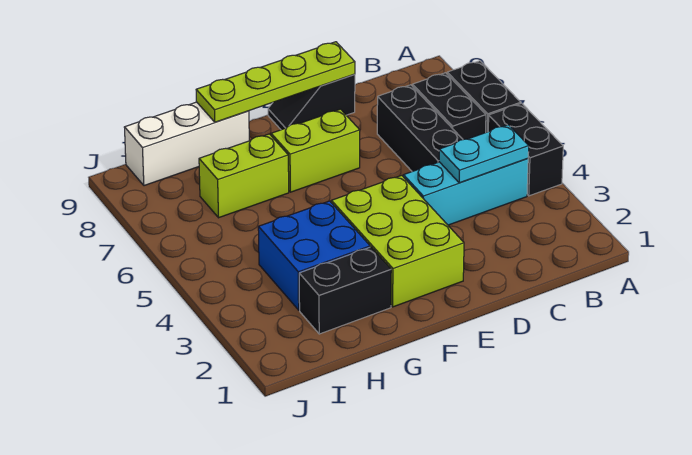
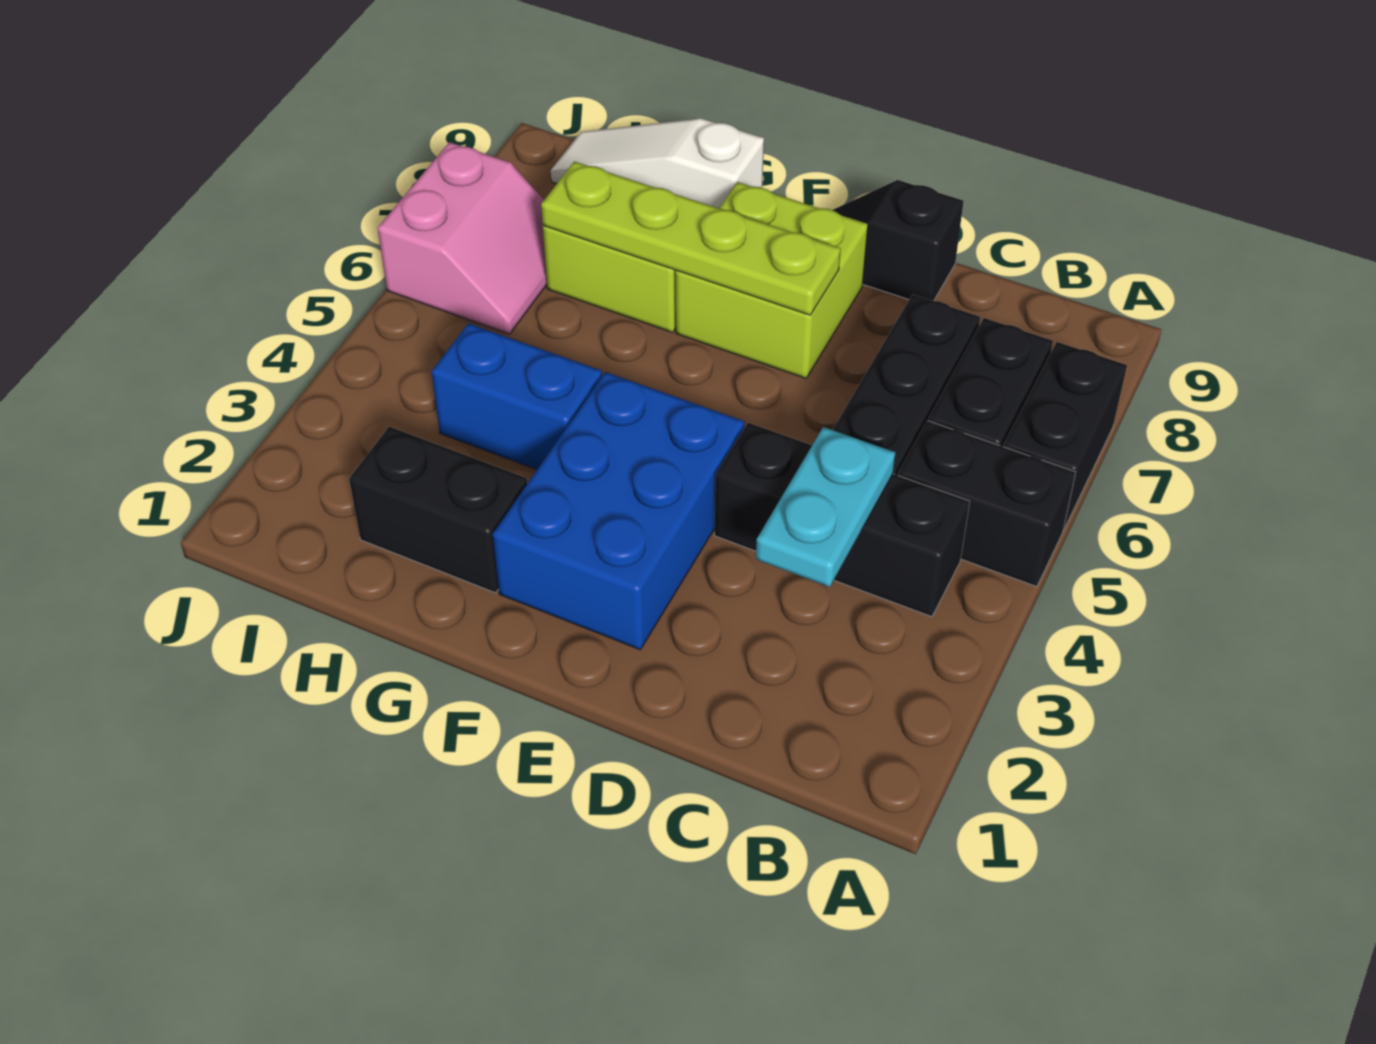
black brick A4:A5 level 1 -> black brick A5:B5 level 1
cyan brick B4:D4 level 1 -> black brick B4:D4 level 1
cyan plate B4:C4 level 2 -> cyan plate C3:C4 level 2
lime plate D9:G9 level 2 -> lime plate E7:H7 level 2
lime brick E2:F4 level 1 -> blue brick E2:F4 level 1
lime brick E7:F7 level 1 -> lime brick E7:F8 level 1
blue brick G3:H4 level 1 -> blue brick G4:H4 level 1
white brick G9:I9 level 1 -> white slope G9:I9 level 1 top G
none -> pink slope I6:J7 level 1 top J

